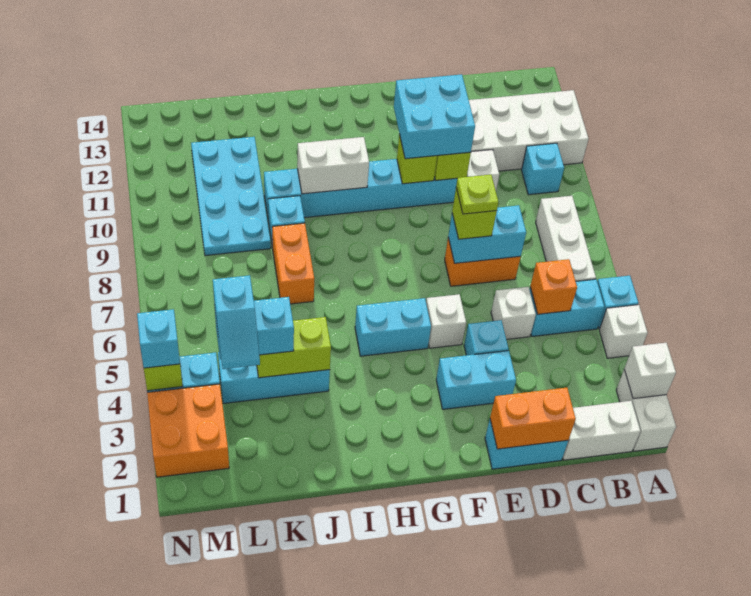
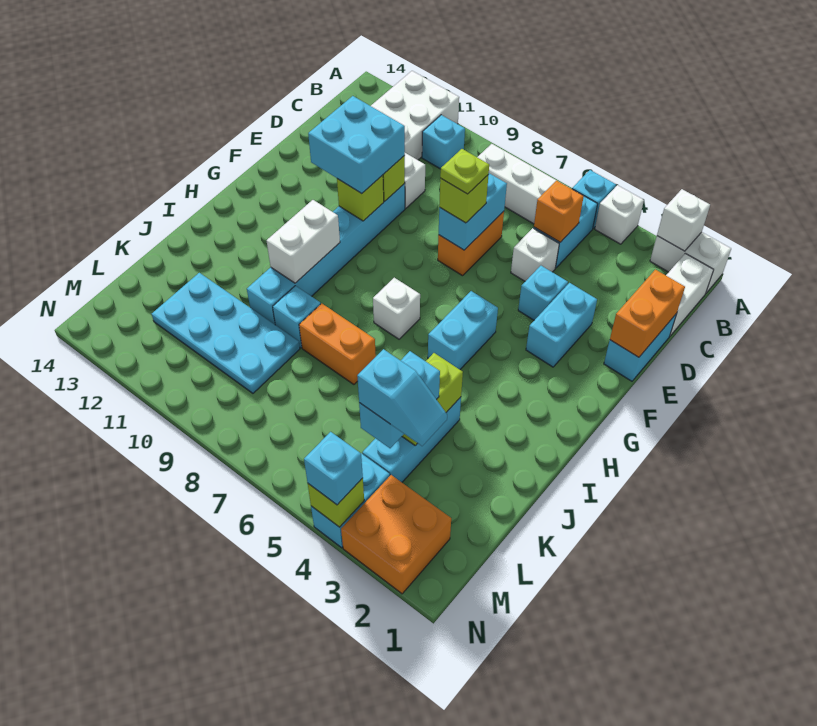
white brick F5 level 1 -> white brick H7 level 1

